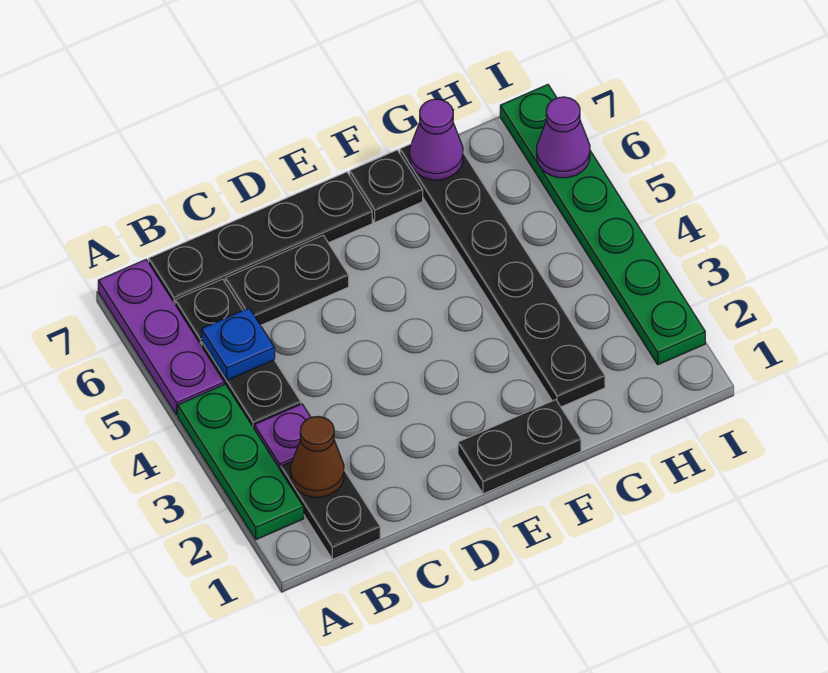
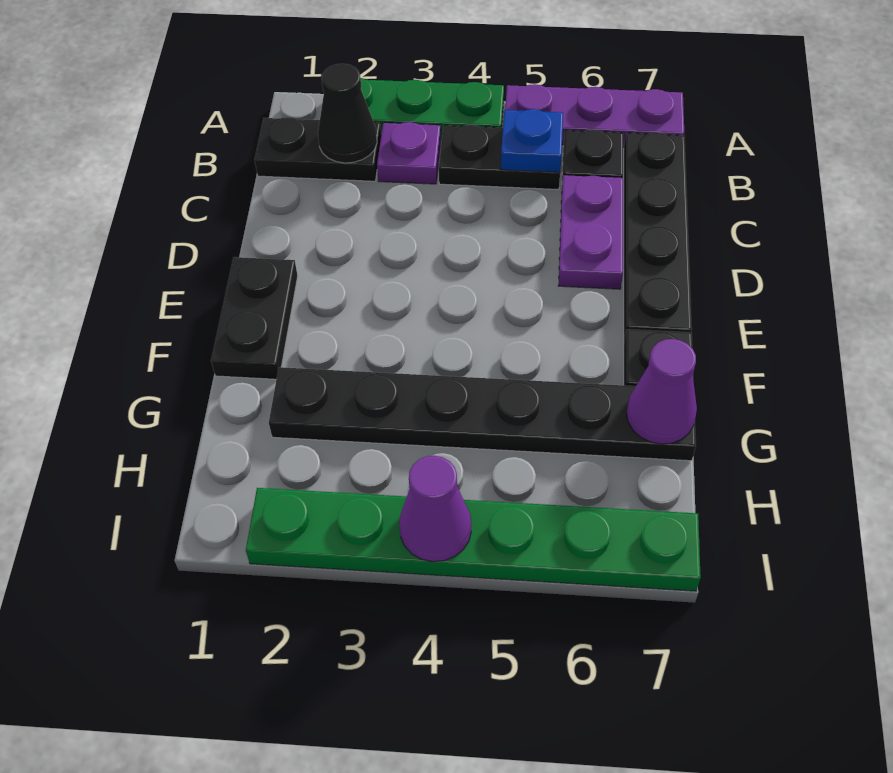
brown cone B2 level 2 -> black cone B2 level 2
black plate C6:D6 level 1 -> purple plate C6:D6 level 1
purple cone I6 level 2 -> purple cone I4 level 2

